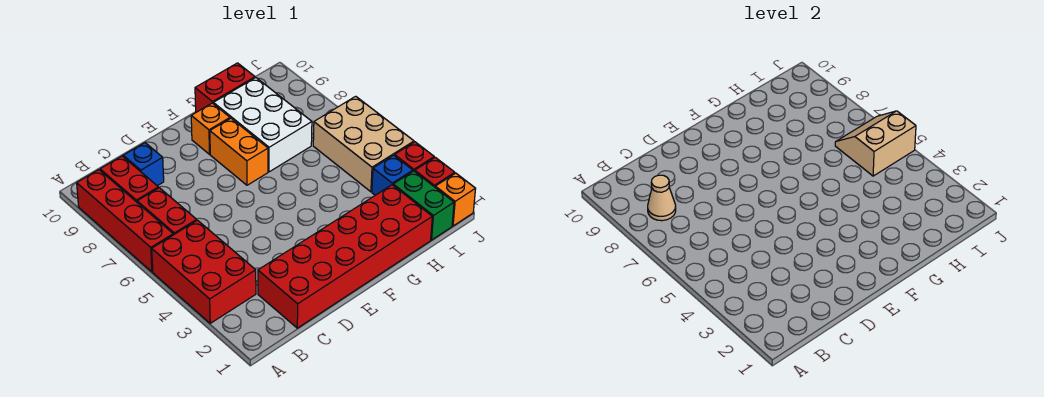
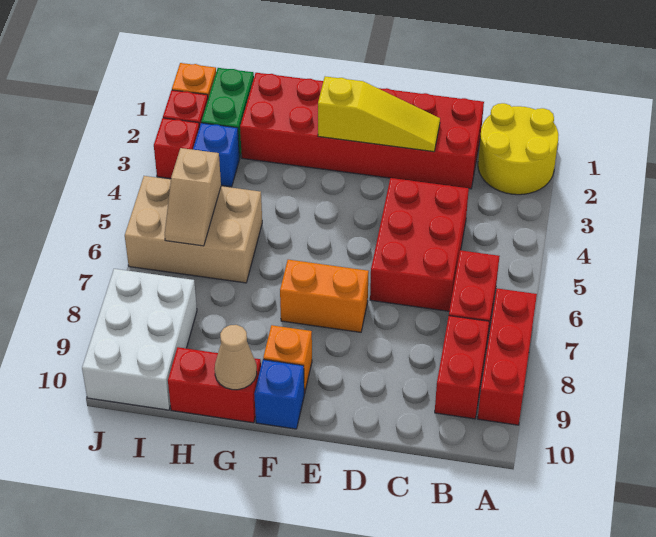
none -> yellow round brick A1:B2 level 1
red brick A3:B5 level 1 -> red brick C4:D6 level 1
red brick A6:A9 level 1 -> red brick A7:A9 level 1
tan cone B8 level 2 -> tan cone G10 level 2
blue brick C9 level 1 -> blue brick F10 level 1
none -> yellow slope D2:F2 level 2 top F
orange brick F7:F8 level 1 -> orange brick E7:F7 level 1
white brick G7:H9 level 1 -> white brick I8:J10 level 1
tan brick I4:J6 level 1 -> tan brick H5:J6 level 1
tan slope I5:J6 level 2 top 5 -> tan slope I5:I6 level 2 top 5

